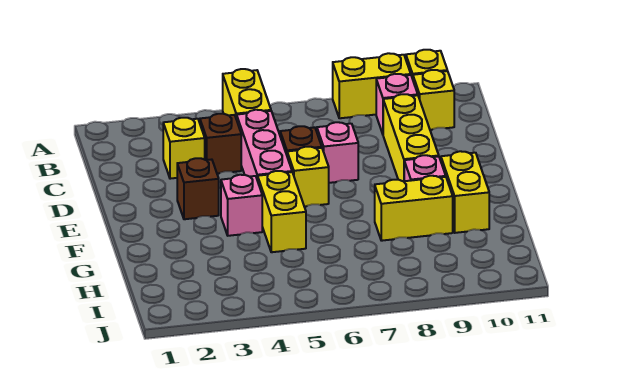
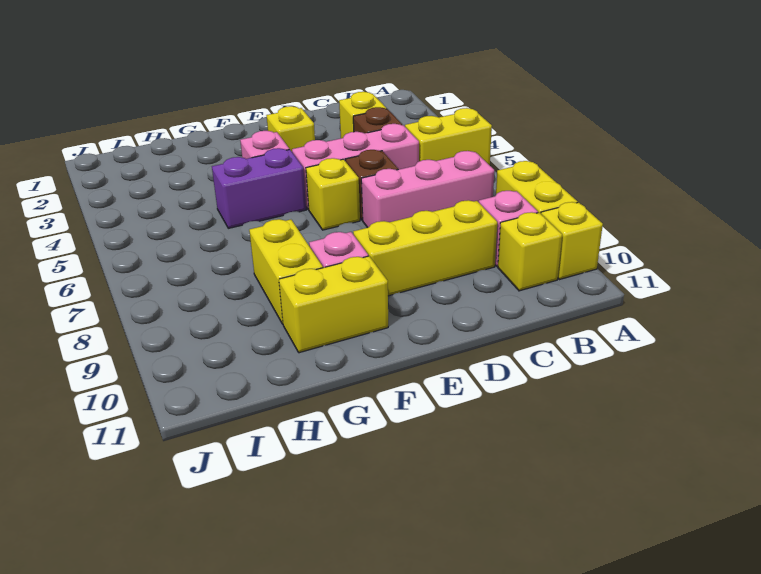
pink brick D7 level 1 -> pink brick B7:D7 level 1
brown brick E3 level 1 -> yellow brick E3 level 1
yellow brick F5:G5 level 1 -> purple brick F5:G5 level 1

